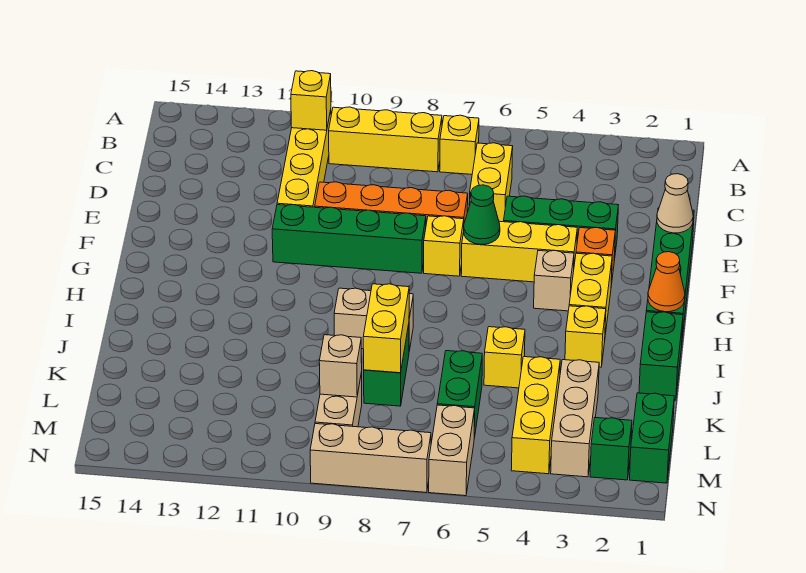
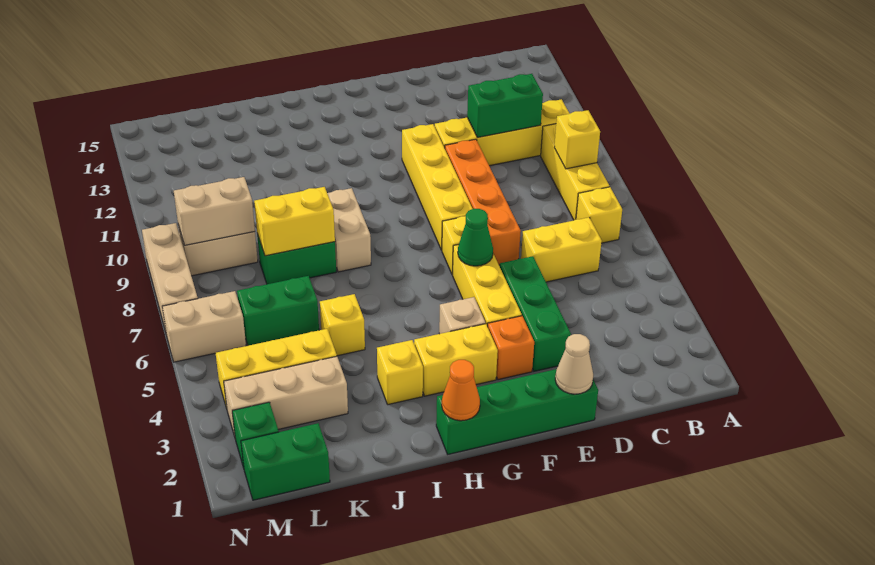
yellow brick B11 level 2 -> yellow brick B9 level 2
green brick F8:F11 level 1 -> yellow brick F8:F11 level 1
green brick I1:J1 level 1 -> green brick C11:D11 level 2
tan brick L9 level 2 -> tan brick L9:M9 level 2

